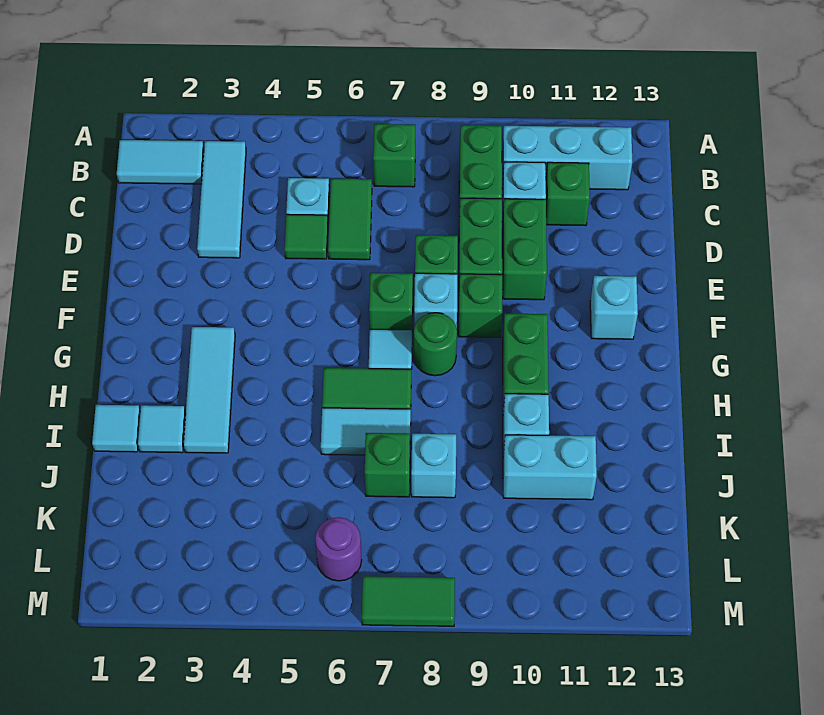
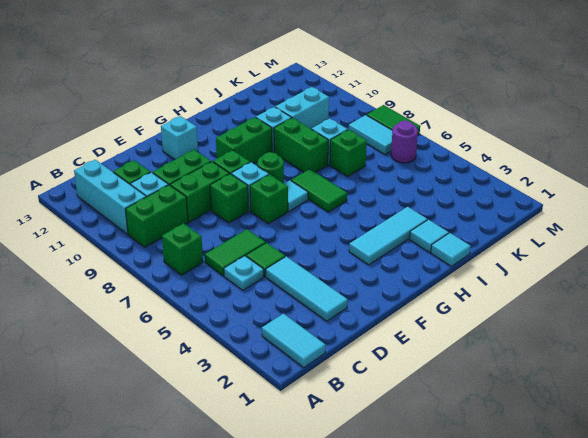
cyan tile B3:D3 level 1 -> cyan tile D2:D4 level 1
cyan tile I6:I7 level 1 -> cyan tile L7:L8 level 1
none -> green brick I8:I9 level 1
cyan brick J10:J11 level 1 -> cyan brick J10:K10 level 1

